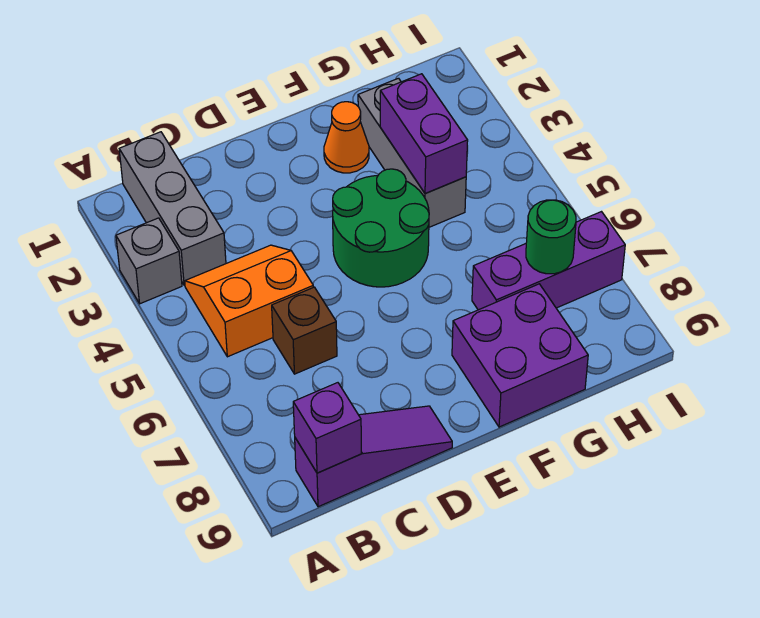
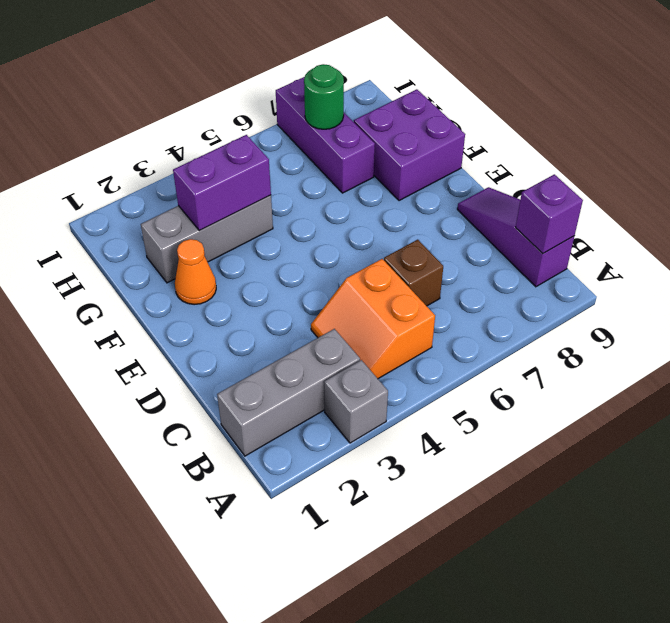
green round brick E4:F5 level 1 -> none

